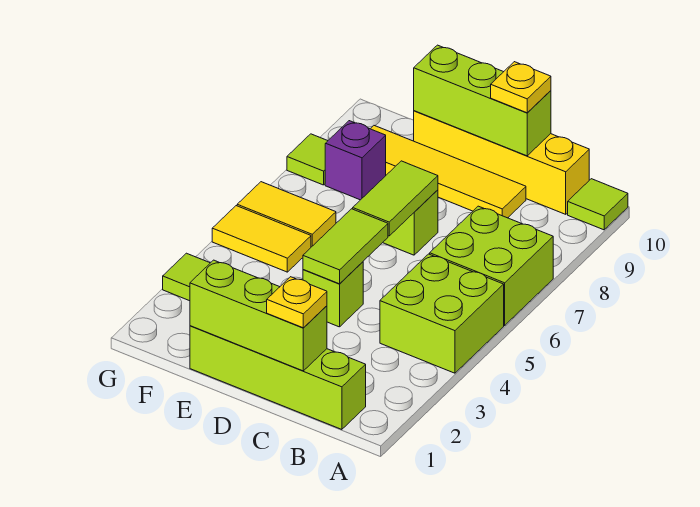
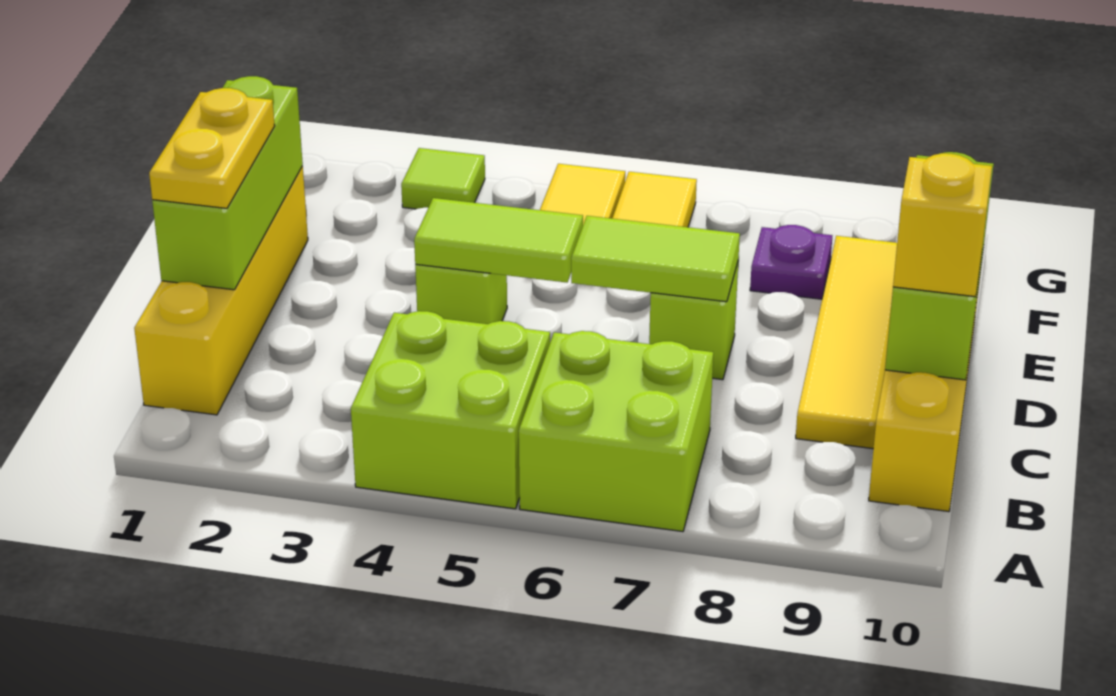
lime tile A10 level 1 -> none
lime brick B1:E1 level 1 -> yellow brick B1:E1 level 1
yellow plate C1 level 3 -> yellow plate C1:D1 level 3
yellow plate C10 level 3 -> yellow brick C10 level 3
purple brick F8 level 1 -> purple plate F8 level 1
lime tile G8 level 1 -> none

